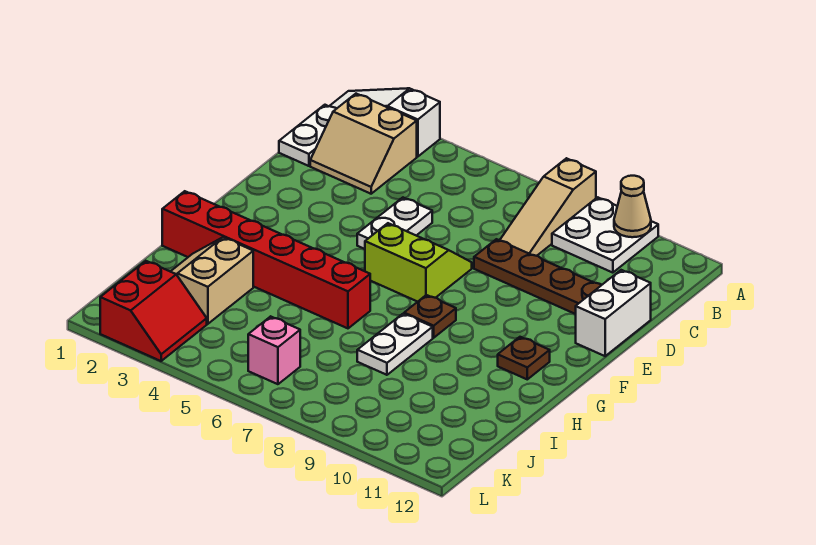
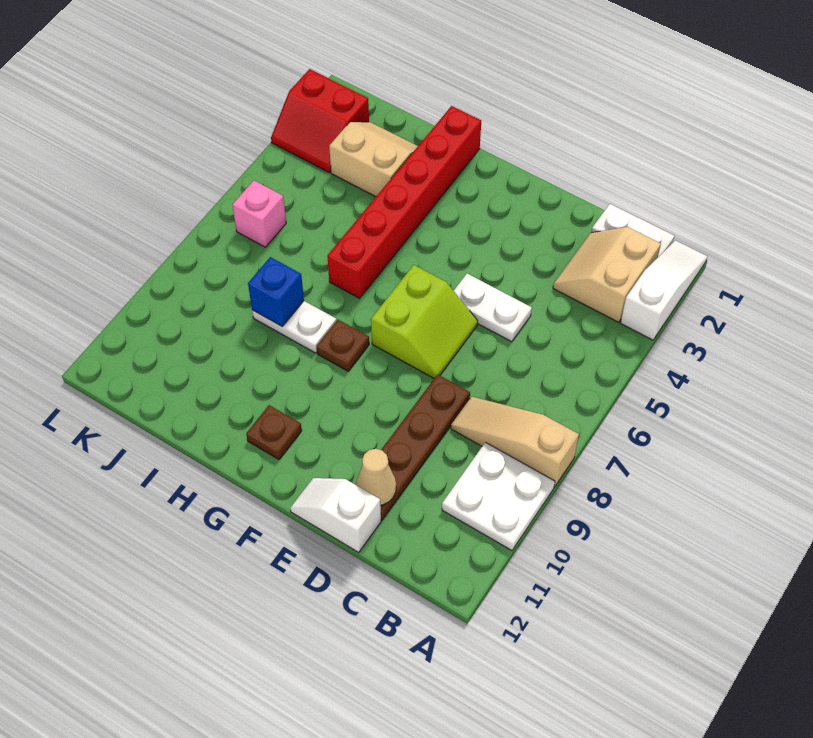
tan cone A10 level 2 -> tan cone D11 level 2
white brick D12:E12 level 1 -> white slope D12:E12 level 1 top D
none -> blue brick I8 level 2

